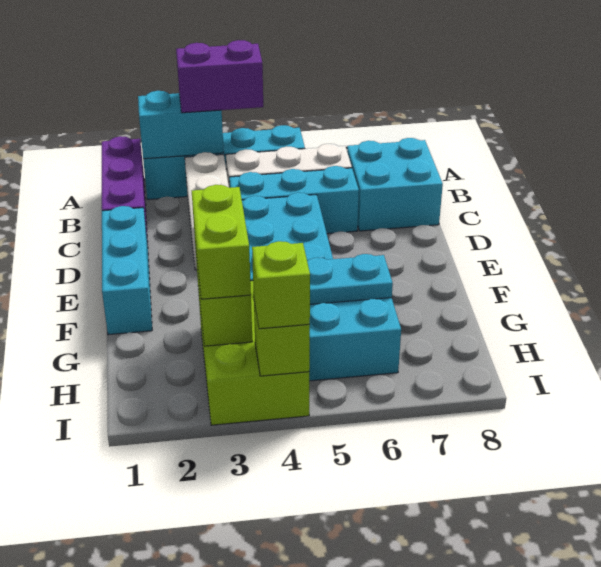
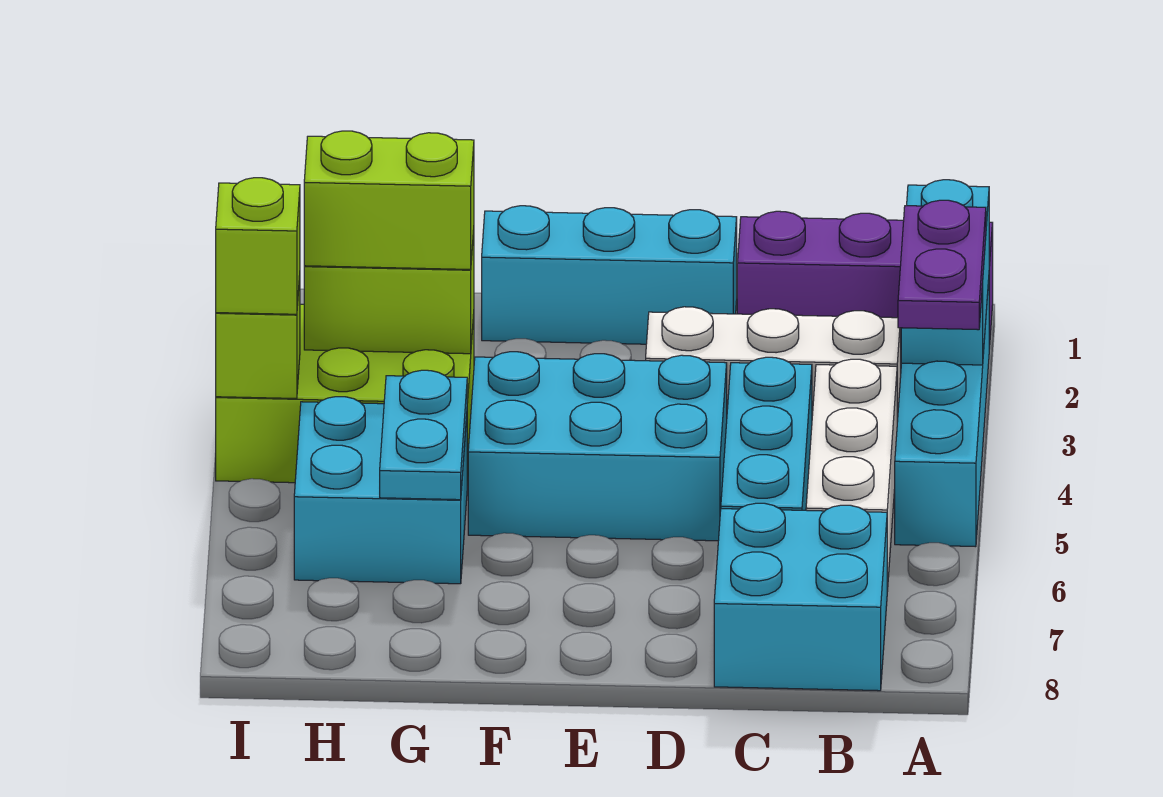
purple brick A3:A4 level 3 -> purple plate A3:A4 level 3

